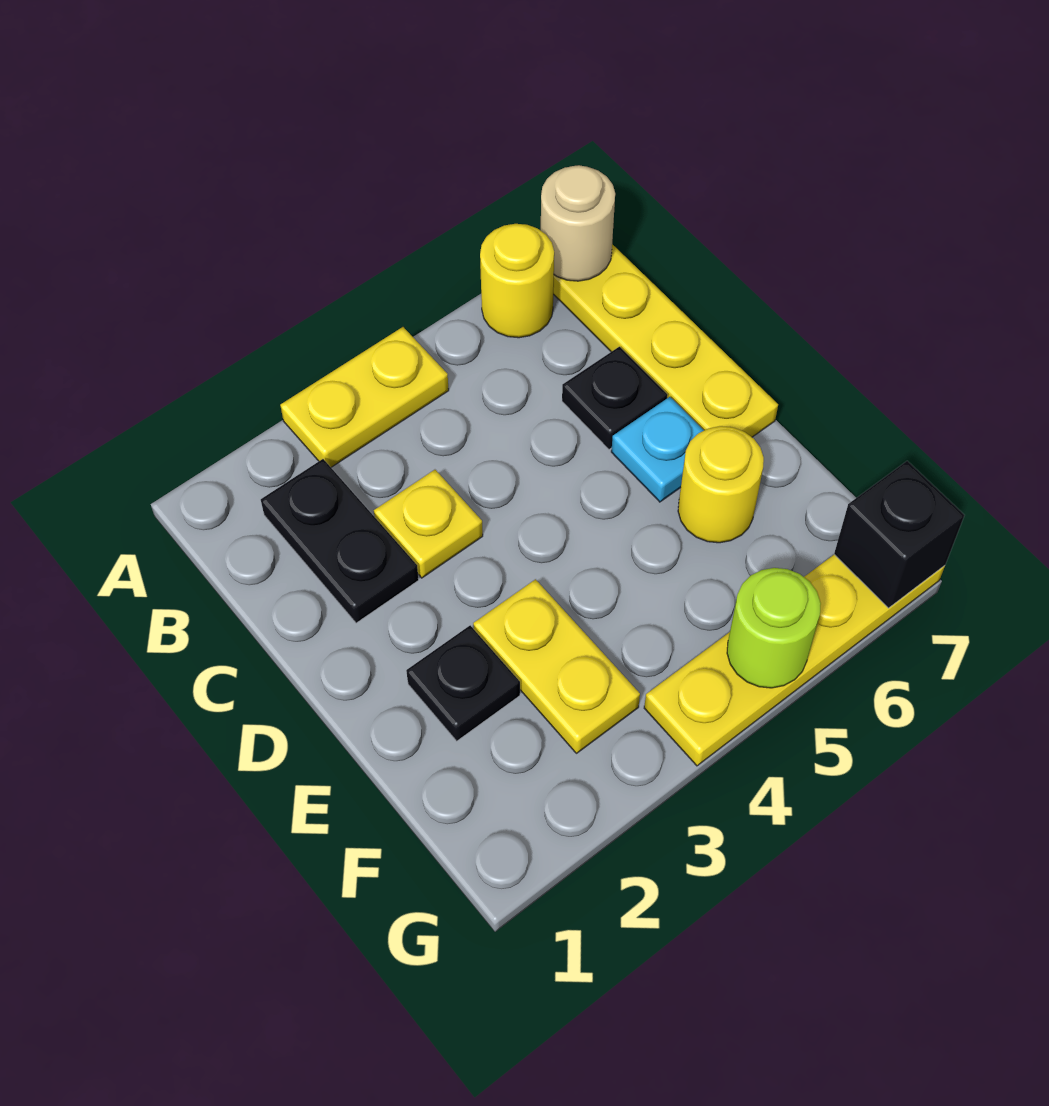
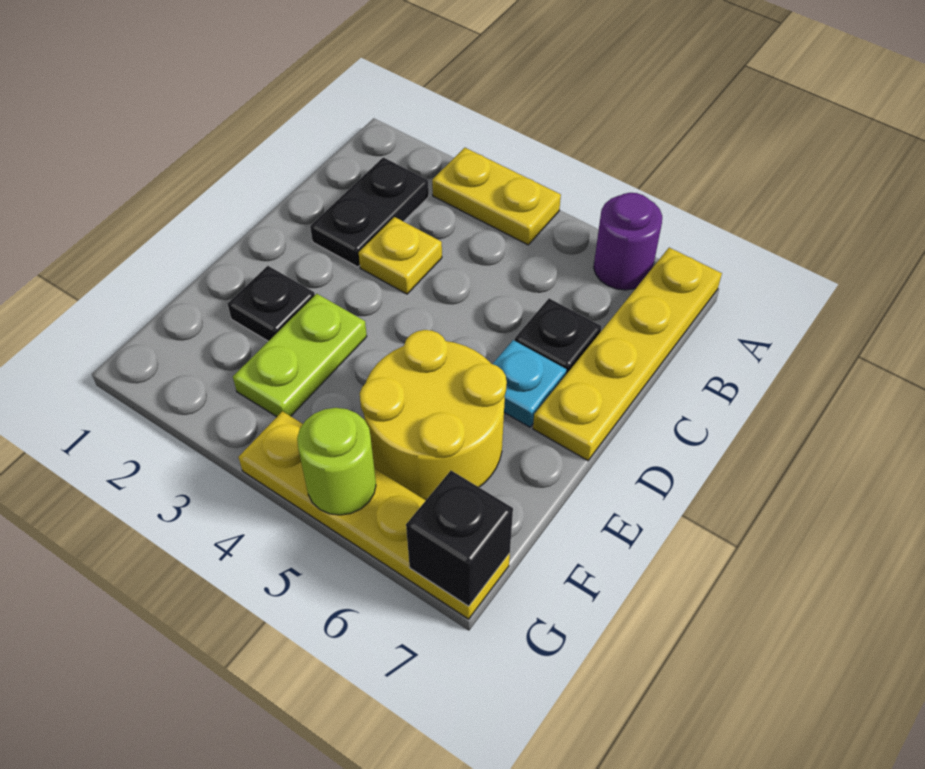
yellow round brick A6 level 1 -> purple round brick A6 level 1
tan round brick A7 level 2 -> none
yellow plate E3:F3 level 1 -> lime plate E3:F3 level 1
yellow round brick E6 level 1 -> yellow round brick E5:F6 level 1

